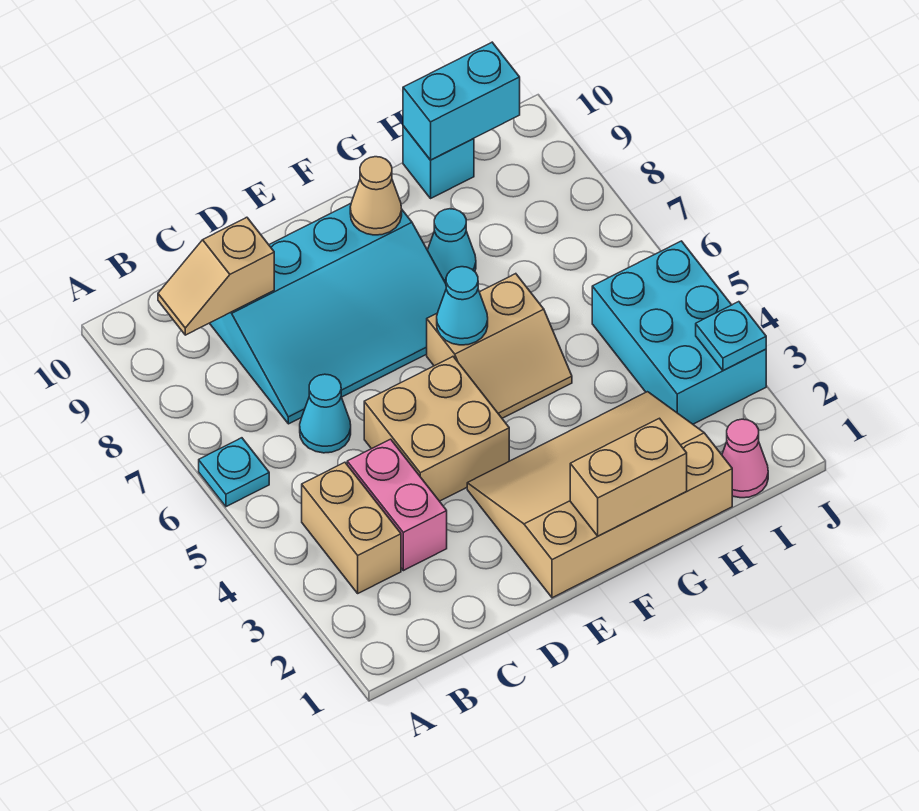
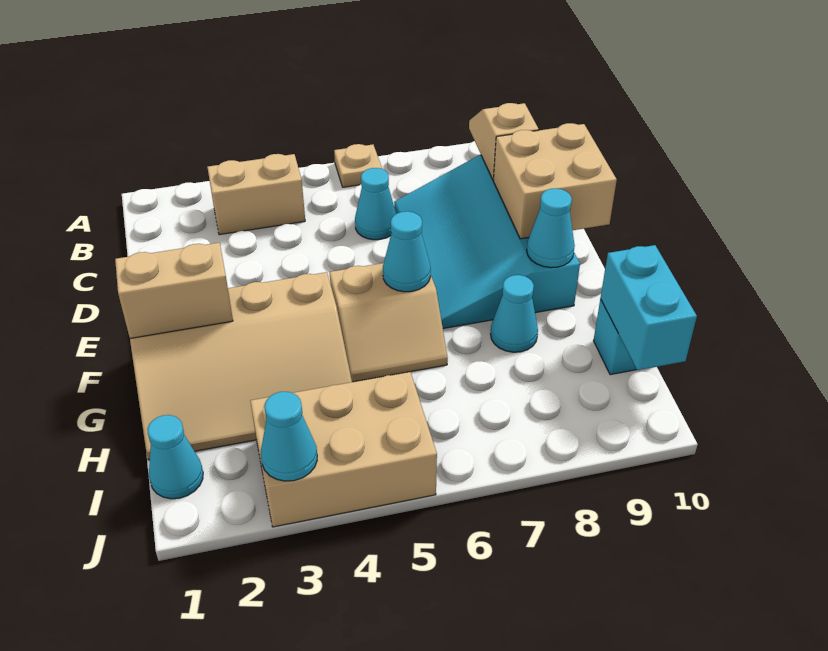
cyan plate A6 level 1 -> tan plate A6 level 1
pink brick C3:C4 level 1 -> none
tan brick D4:E5 level 1 -> tan brick D9:E10 level 2
tan slope E1:H3 level 1 top 1 -> tan slope F1:H4 level 1 top F
tan brick F1:G1 level 2 -> tan brick F1:F2 level 2
tan slope F5:G6 level 1 top 6 -> tan slope F5:G6 level 1 top F
tan cone F9 level 2 -> cyan cone F9 level 2
pink cone I1 level 1 -> cyan cone I1 level 1
cyan brick I3:J5 level 1 -> tan brick I3:J5 level 1
cyan plate J3 level 2 -> cyan cone J3 level 2

